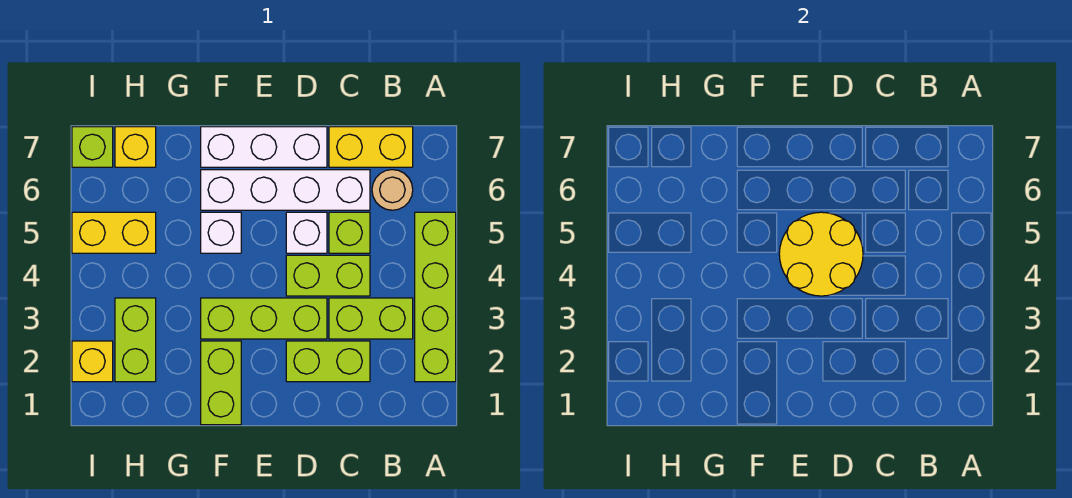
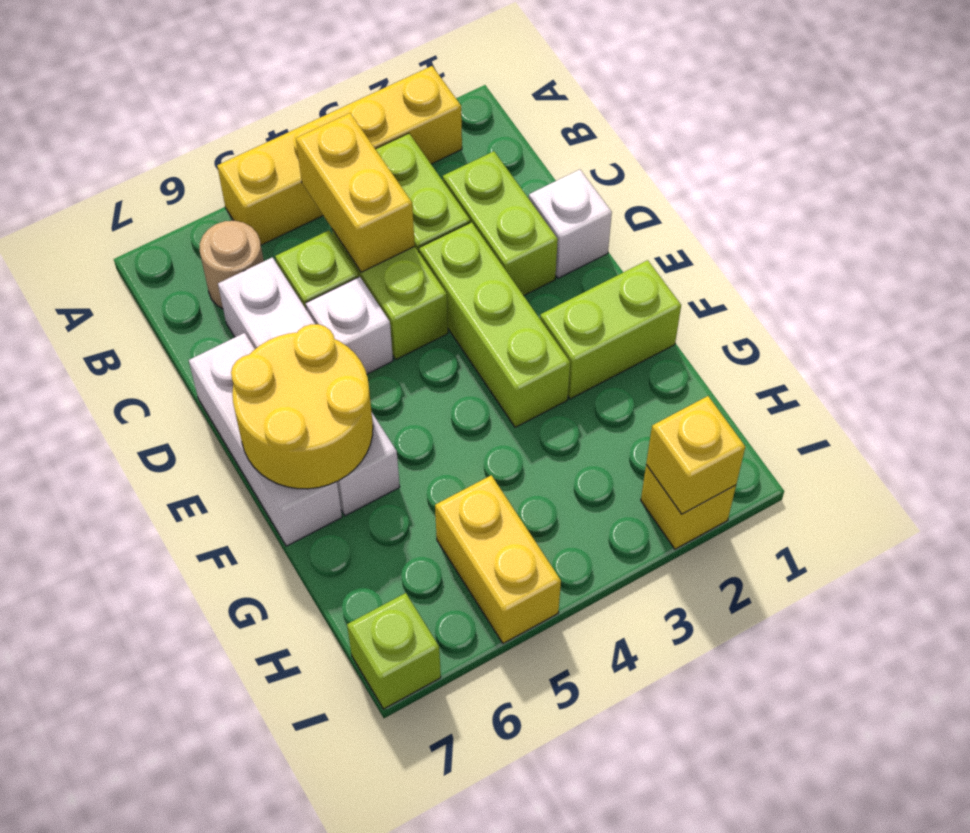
lime brick A2:A5 level 1 -> yellow brick A2:A5 level 1
yellow brick B7:C7 level 1 -> yellow brick B4:C4 level 2
yellow round brick D4:E5 level 2 -> yellow round brick E6:F7 level 2
white brick F5 level 1 -> white brick D1 level 1
lime brick H2:H3 level 1 -> none
yellow brick H7 level 1 -> yellow brick I2 level 2

